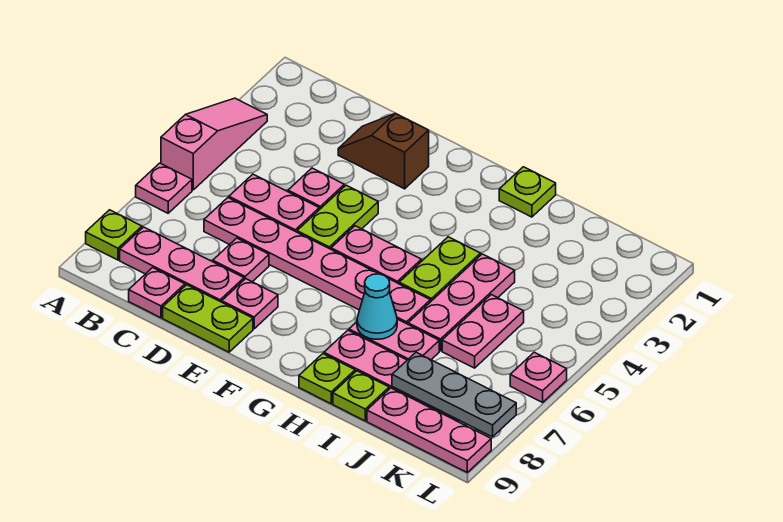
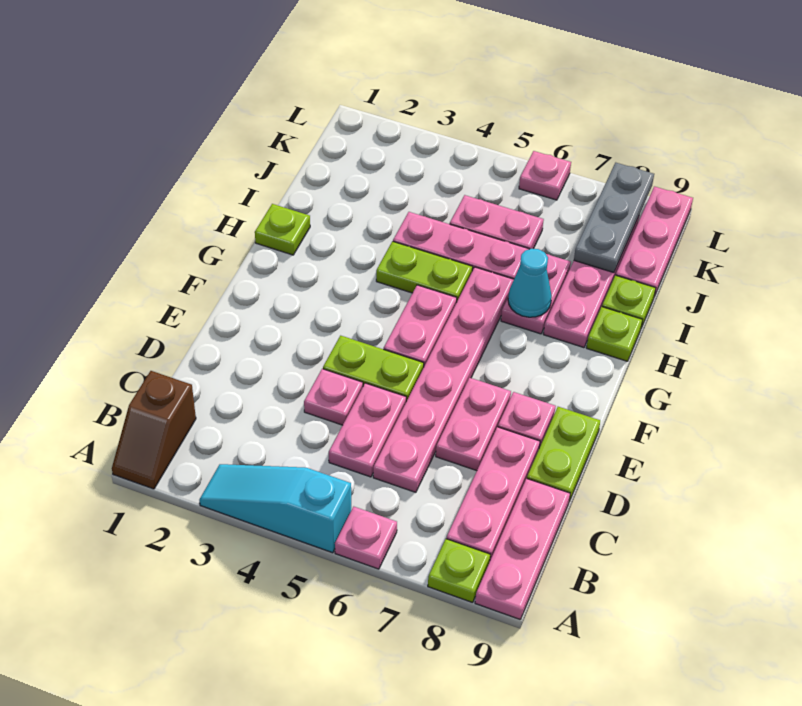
pink slope A3:A5 level 1 top 5 -> cyan slope A3:A5 level 1 top 5
pink plate C9 level 1 -> pink plate A9:C9 level 1
brown slope D2:E2 level 1 top E -> brown slope A1:B1 level 1 top B
pink plate D7 level 1 -> pink plate D7:E7 level 1

